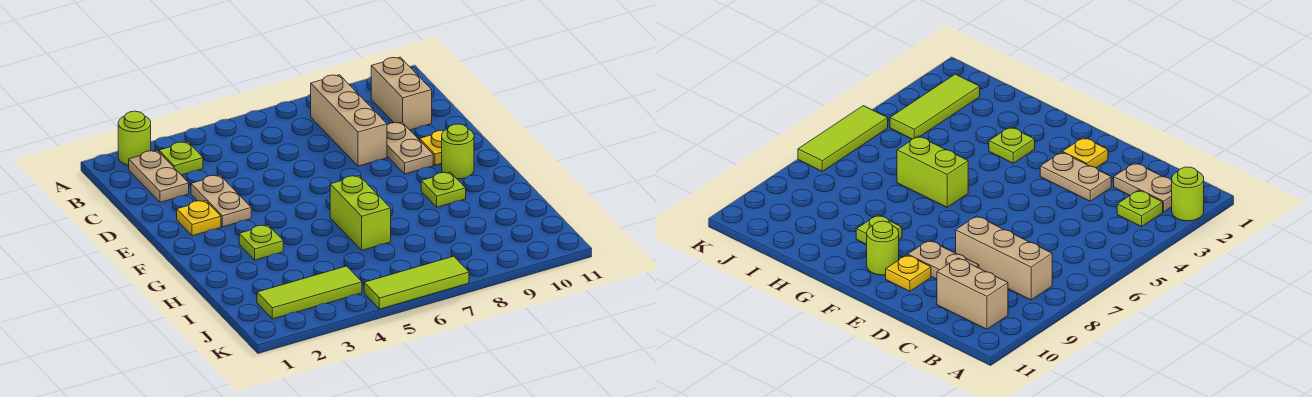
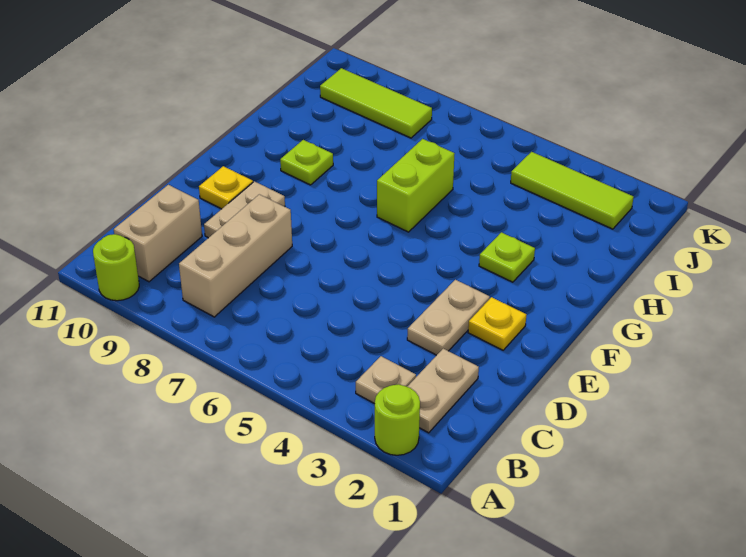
lime plate B3 level 1 -> tan plate B3 level 1
lime round brick F10 level 1 -> lime round brick A10 level 1
lime tile K5:K7 level 1 -> lime tile J8:J10 level 1

